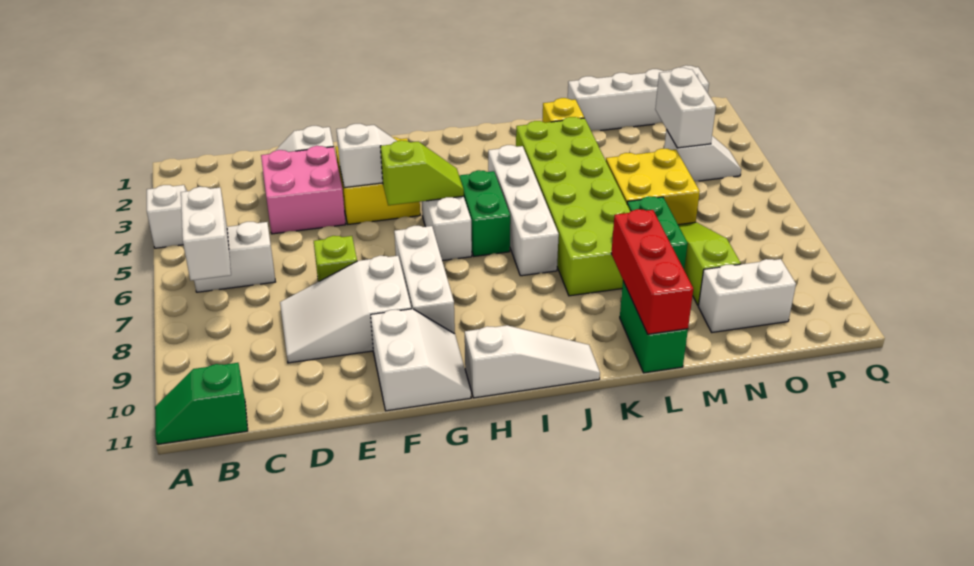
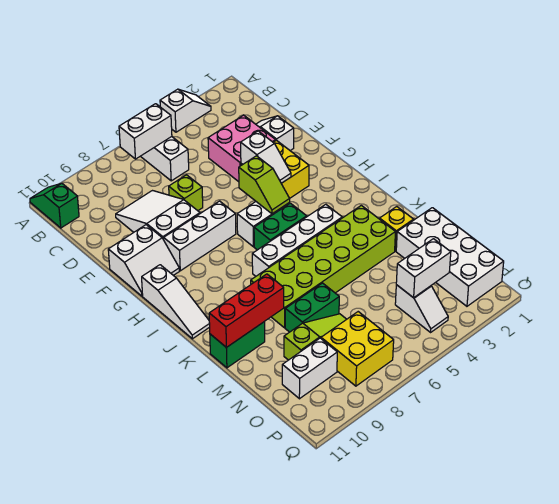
white brick M1:P1 level 1 -> white brick M1:P2 level 1
yellow brick M5:N6 level 1 -> yellow brick O7:P8 level 1
white brick N10:O10 level 1 -> white brick O9:O10 level 1

